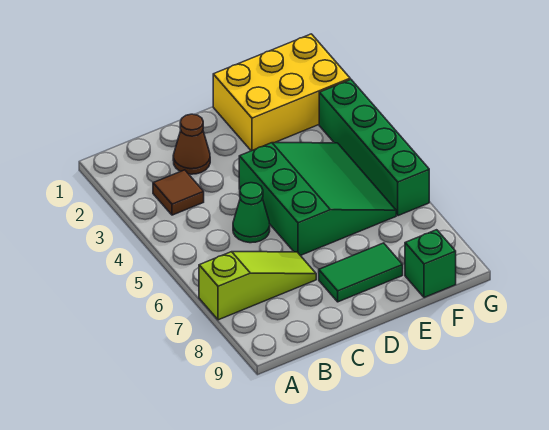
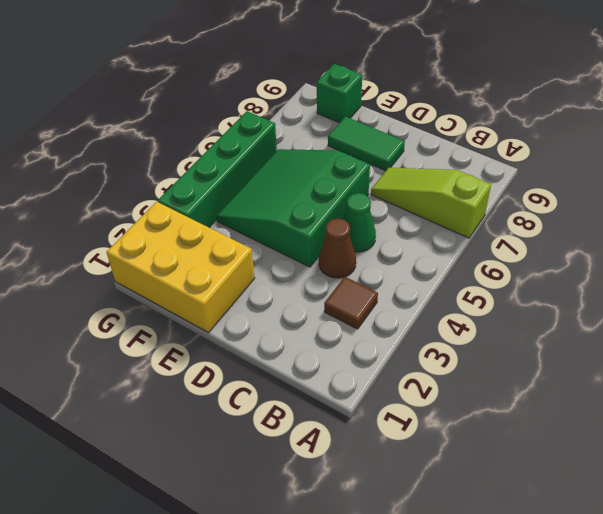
brown cone C2 level 1 -> brown cone C4 level 1

